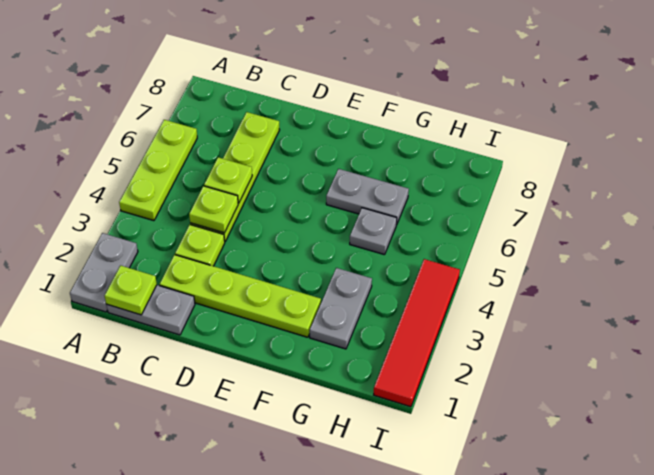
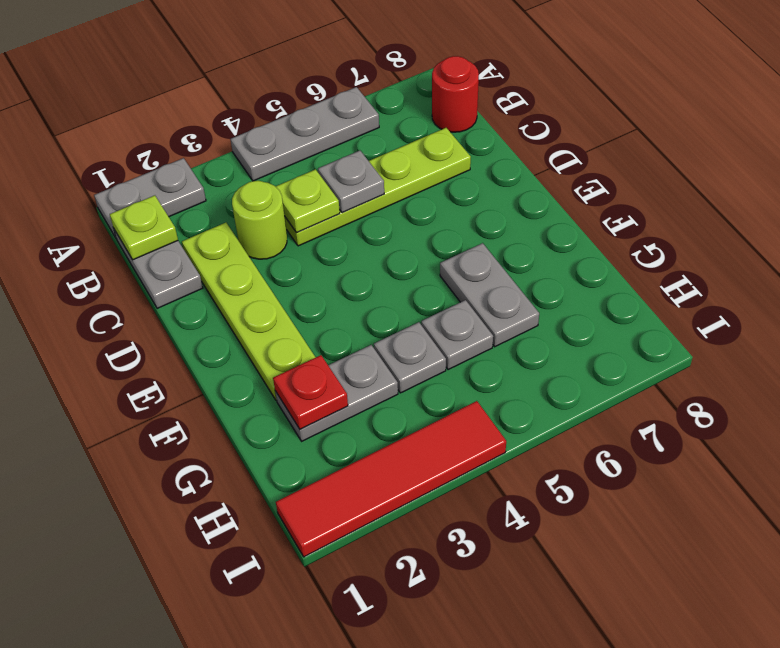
lime plate A4:A6 level 1 -> grey plate A4:A6 level 1
none -> red round brick B8 level 1
lime plate C3 level 1 -> lime round brick C3 level 1
lime plate C5 level 2 -> grey plate C5 level 2
none -> red plate G2 level 2
none -> grey plate G4 level 1

